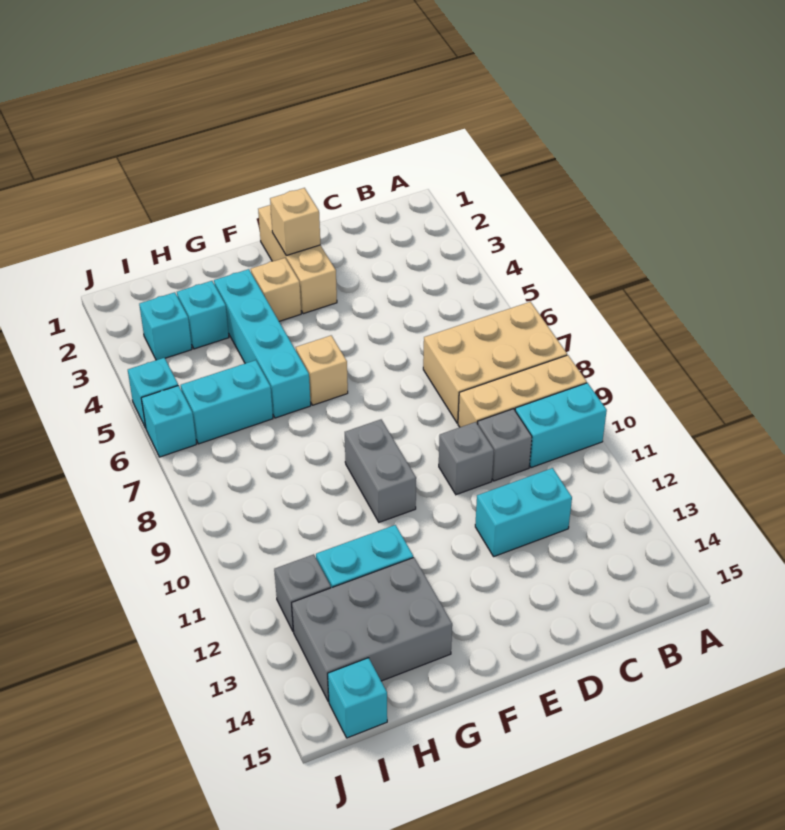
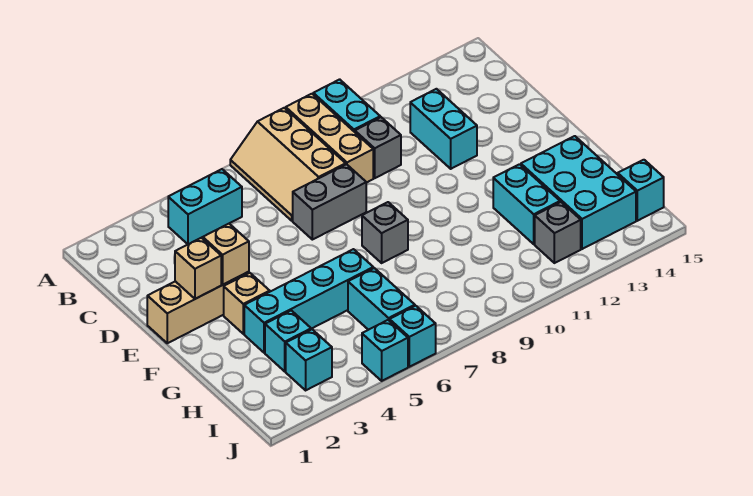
tan brick A7:C8 level 1 -> tan slope A7:C8 level 1 top 8
none -> cyan brick B4:B5 level 1
grey brick D10 level 1 -> grey brick F8 level 1
tan brick F6 level 1 -> tan brick E3 level 2
grey brick F9:F10 level 1 -> grey brick D7:D8 level 1
grey brick G13:I14 level 1 -> cyan brick G13:I14 level 1

